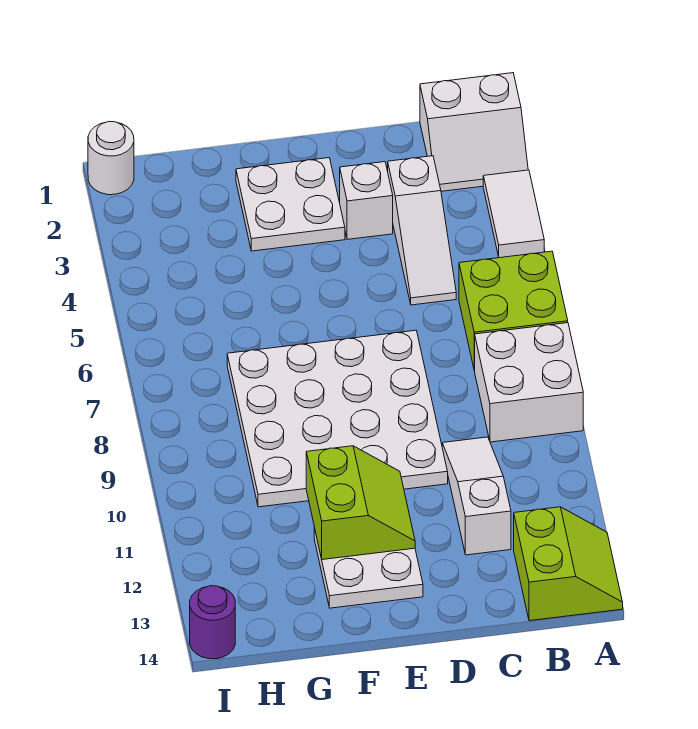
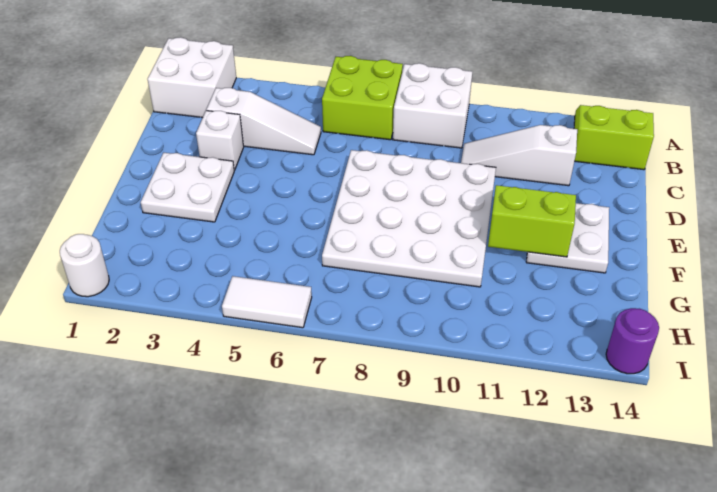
white slope A1:B2 level 1 top 1 -> white brick A1:B2 level 1
white tile A3:A4 level 1 -> white tile I5:I6 level 1

